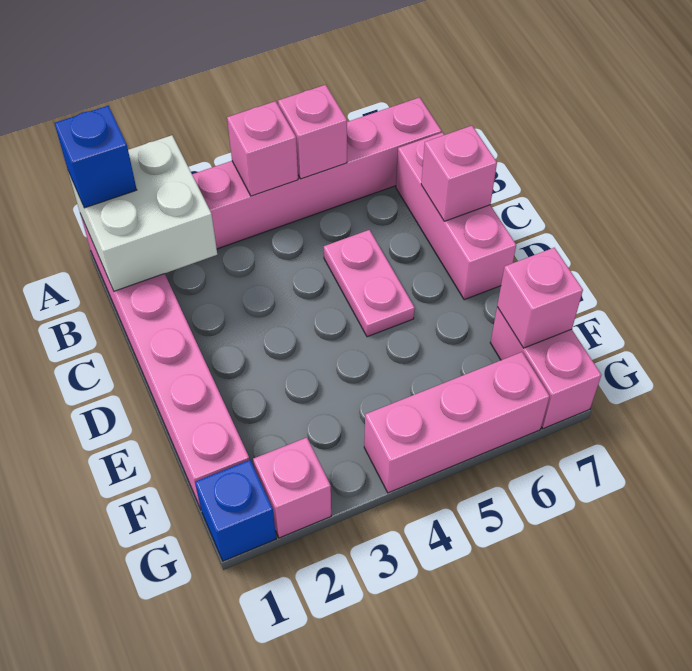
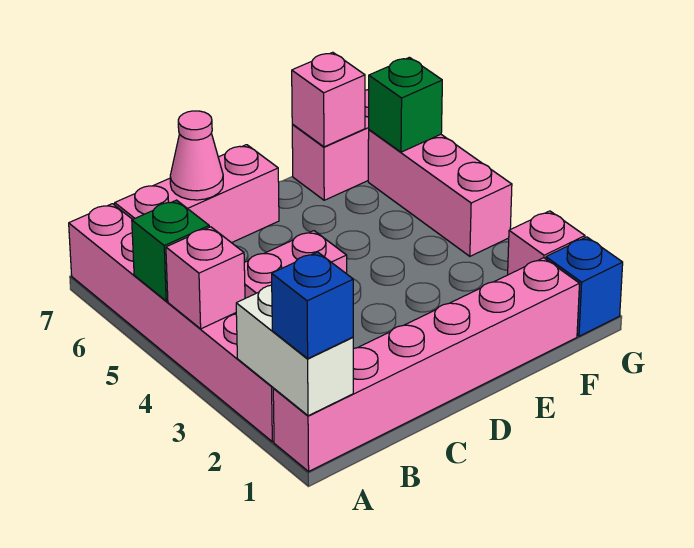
white brick A1:B2 level 2 -> white brick A1:A2 level 2
pink brick A5 level 2 -> green brick A5 level 2
pink brick C7 level 2 -> pink cone C7 level 2
none -> green brick G6 level 2

